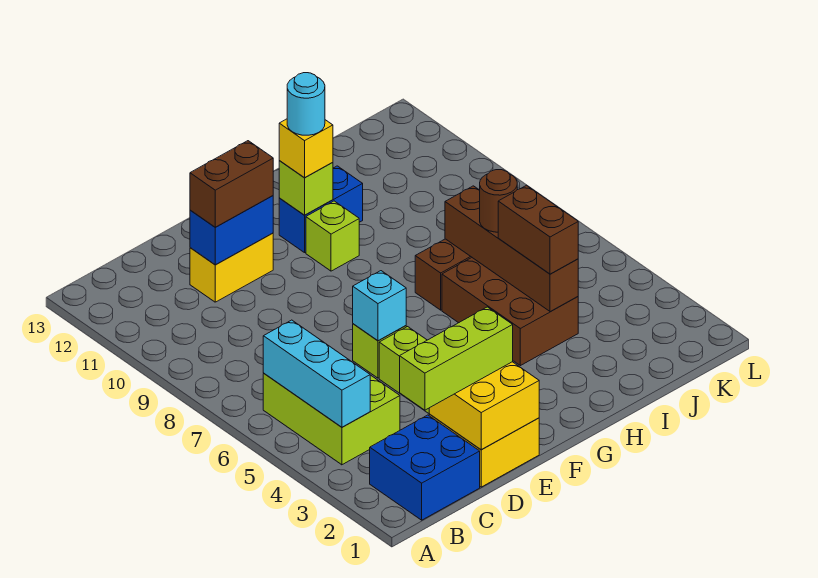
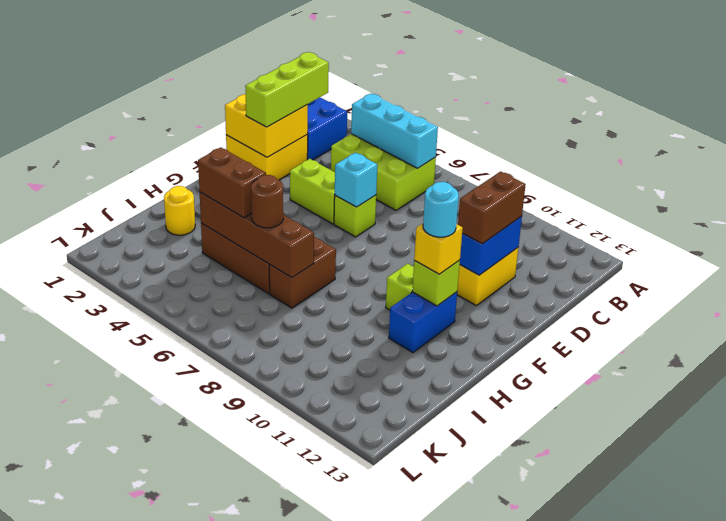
none -> yellow round brick I2 level 1

